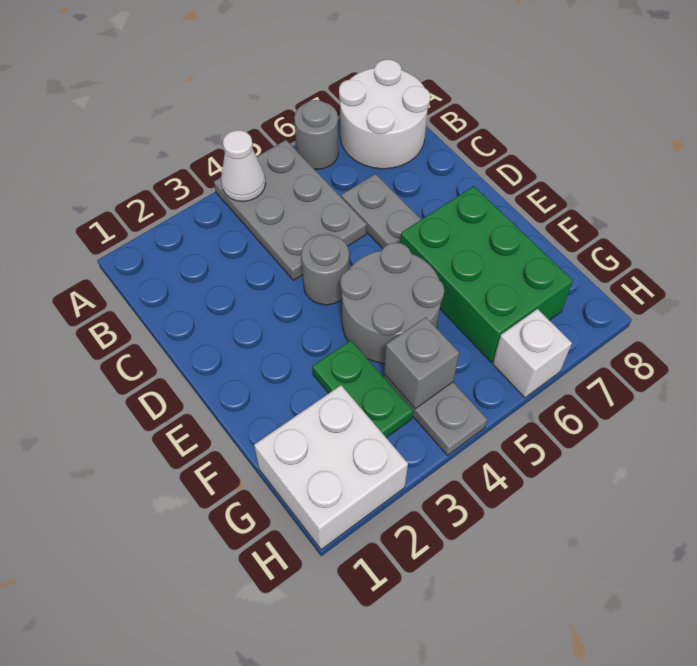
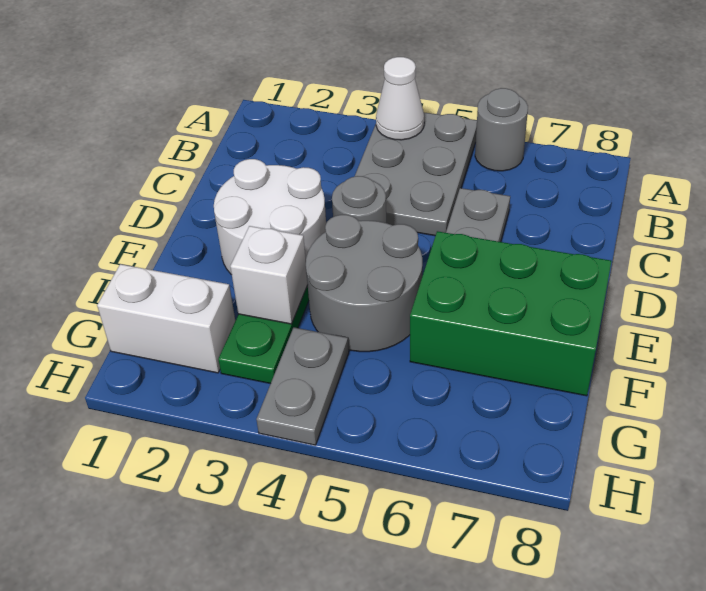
white round brick A7:B8 level 1 -> white round brick D2:E3 level 1
green brick E6:G7 level 1 -> green brick E6:F8 level 1
white brick G1:H2 level 1 -> white brick G1:G2 level 1
grey brick G4 level 2 -> none
white brick H6 level 1 -> white brick F3 level 2

